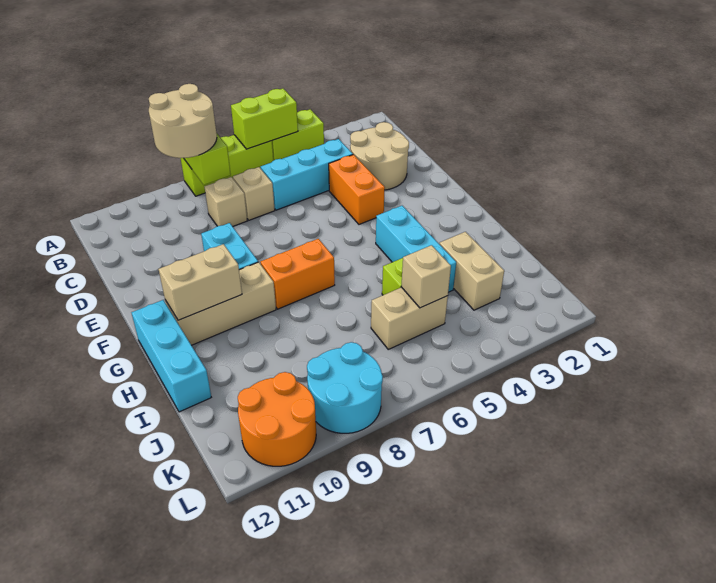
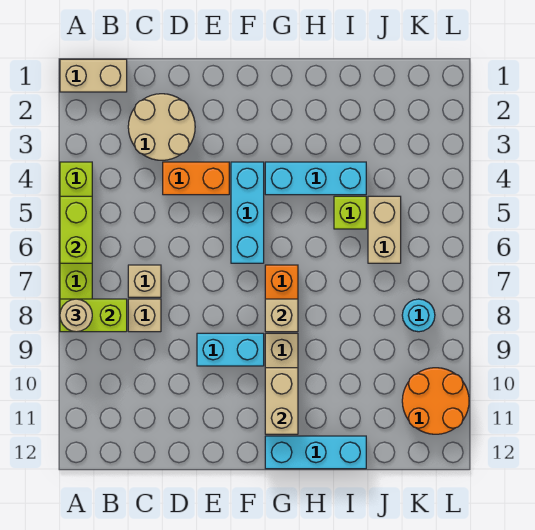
tan round brick A8:B9 level 3 -> tan round brick A8 level 3
cyan brick C4:C6 level 1 -> cyan brick F4:F6 level 1
tan brick I3:J3 level 1 -> tan brick A1:B1 level 1
tan brick J5 level 2 -> tan brick G8 level 2
cyan round brick K8:L9 level 1 -> cyan round brick K8 level 1

